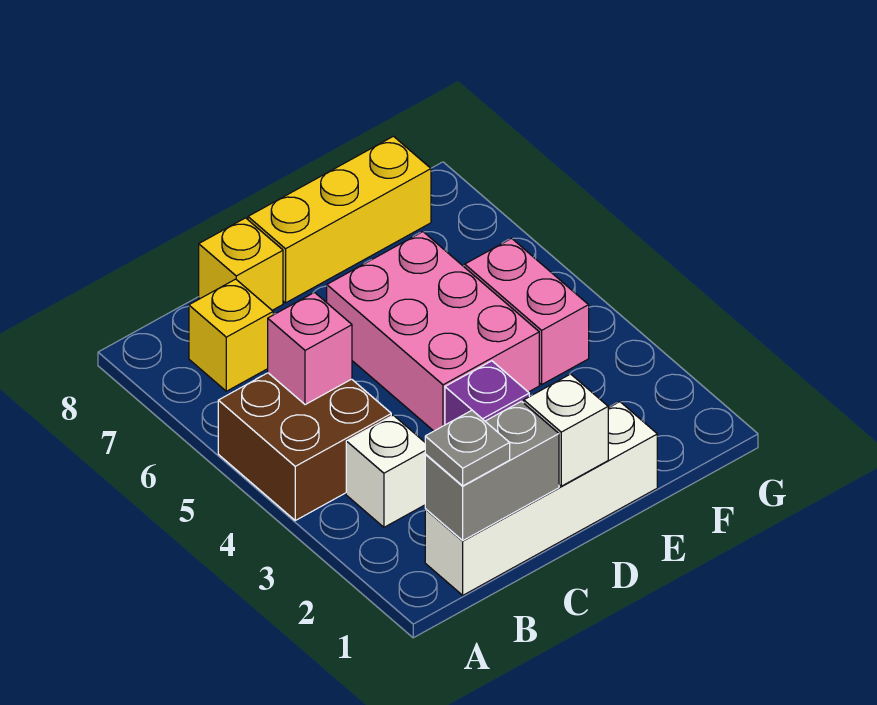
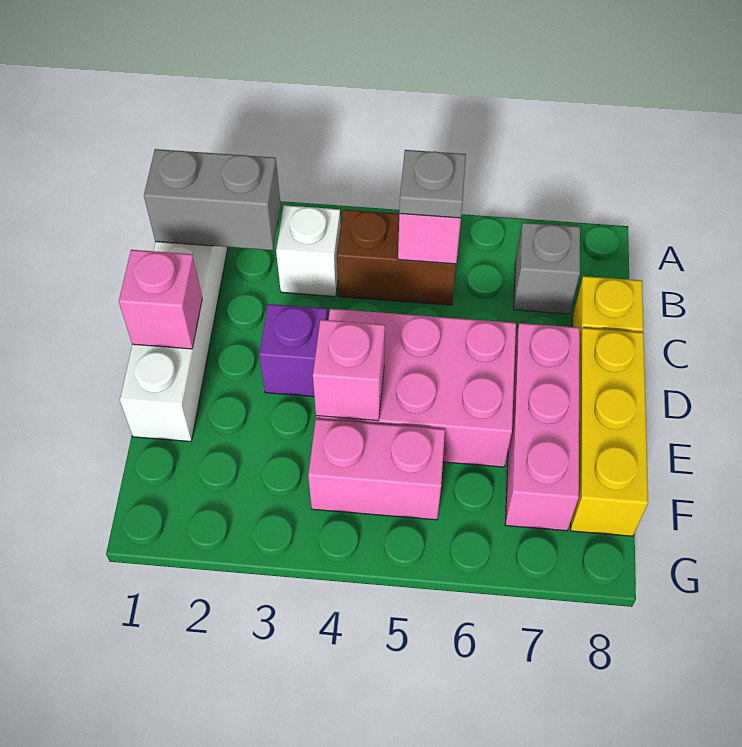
brown brick A4:B5 level 1 -> brown brick B4:B5 level 1
grey brick B1:C1 level 2 -> grey brick B1:B2 level 2
grey plate B1 level 3 -> grey plate B5 level 3
yellow brick B7 level 1 -> grey brick B7 level 1
white brick D1 level 2 -> pink brick D1 level 2
none -> pink brick D7:F7 level 1
none -> pink brick E4 level 2

